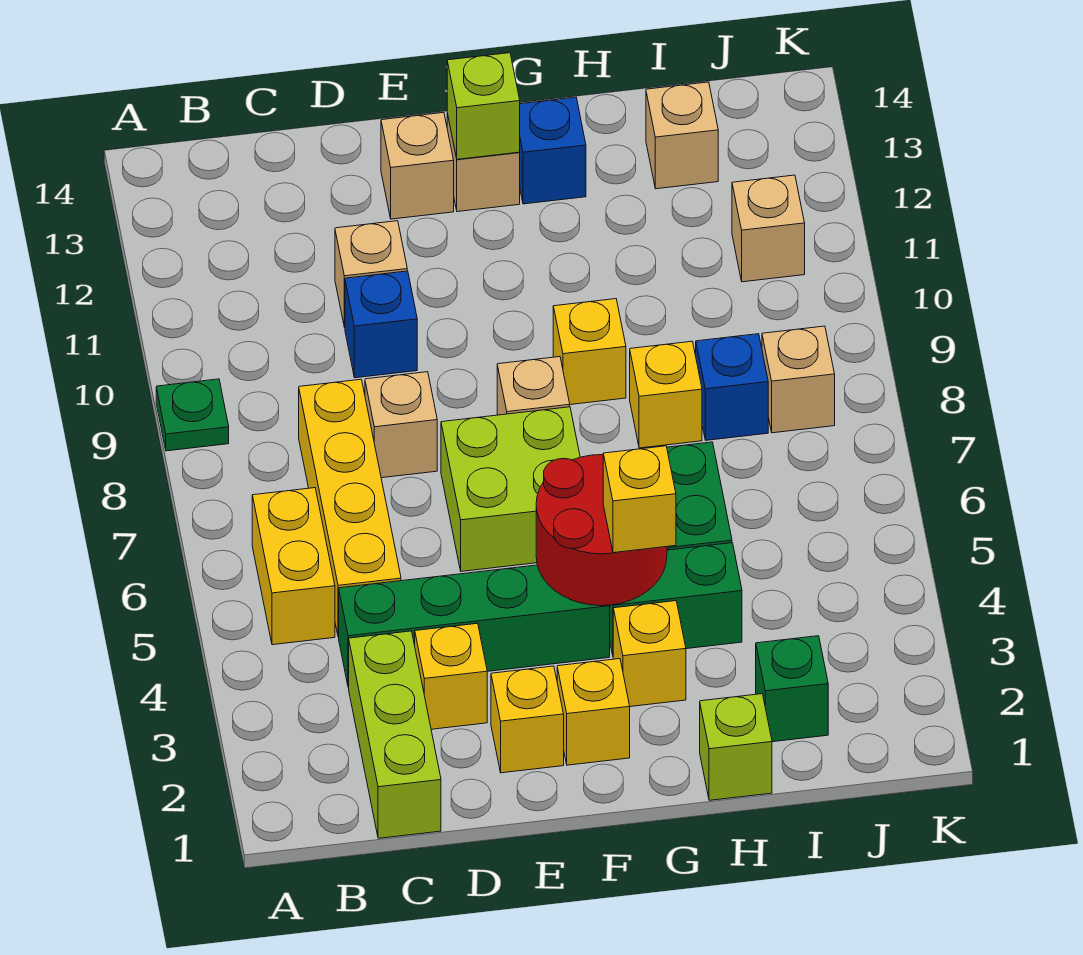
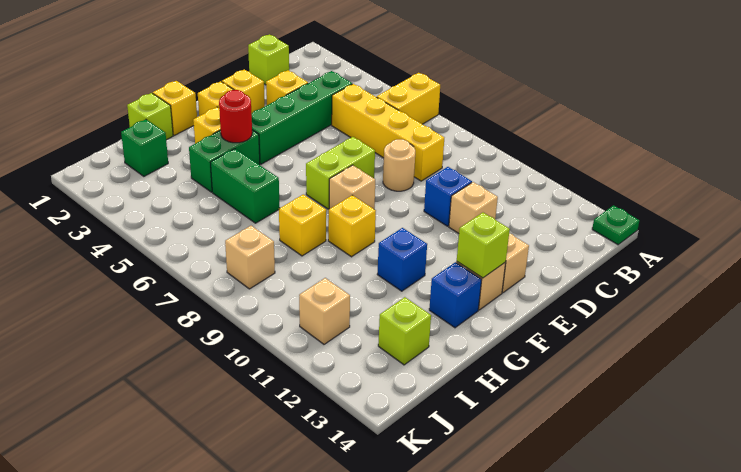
green plate A9 level 1 -> green plate A14 level 1
yellow brick B5:B6 level 1 -> yellow brick A6:B6 level 1
lime brick C1:C3 level 1 -> lime brick C1 level 1
tan brick D8 level 1 -> tan round brick D8 level 1
lime brick E6:F7 level 1 -> lime brick E7:F7 level 1
red round brick F4:G5 level 2 -> red round brick G4 level 2
yellow brick G4 level 3 -> yellow brick G1 level 1
blue brick I8 level 1 -> blue brick G11 level 1
tan brick I13 level 1 -> lime brick I13 level 1

